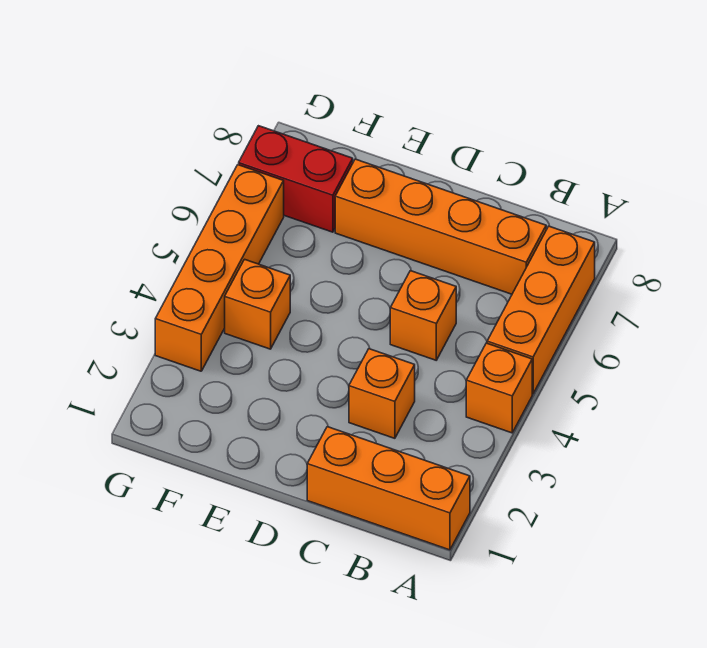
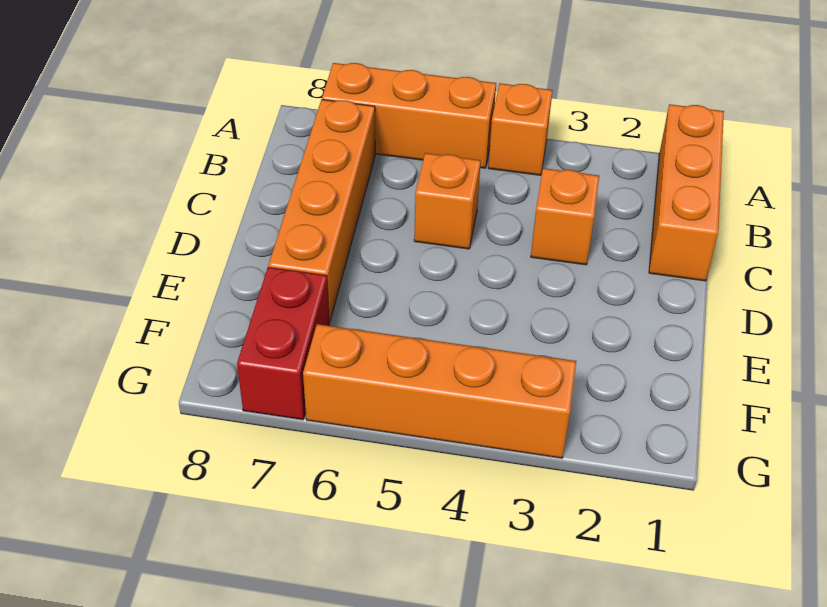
orange brick F4 level 1 -> none

